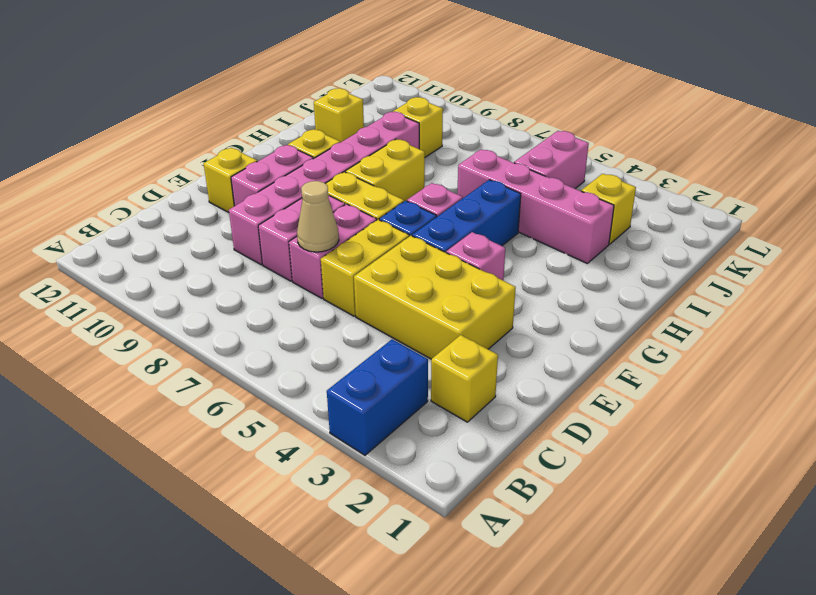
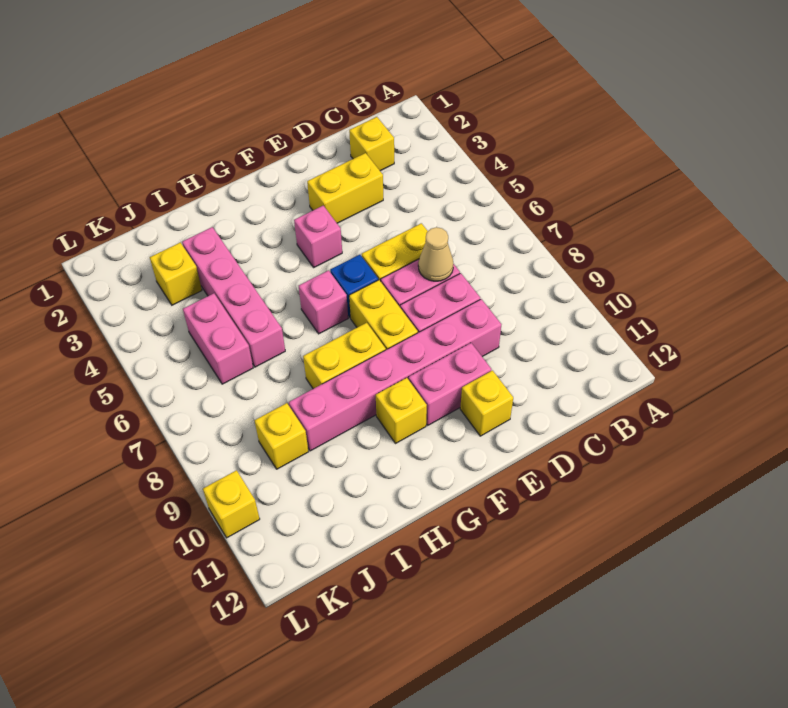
blue brick A3:B3 level 1 -> none
yellow brick D3:E5 level 1 -> yellow brick D3:E3 level 1
blue brick F5:H5 level 1 -> none
yellow brick I11 level 1 -> yellow brick L10 level 1
pink brick J5:K5 level 1 -> pink brick J5:J6 level 1

